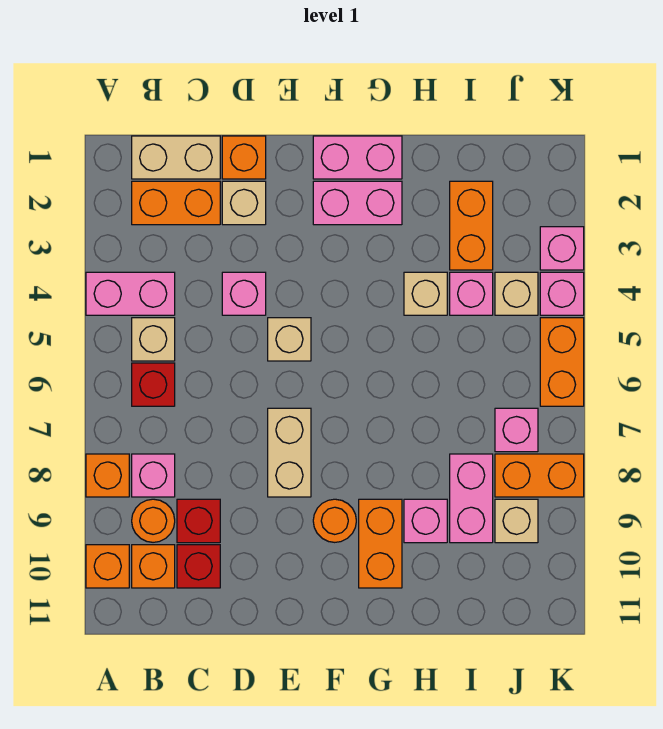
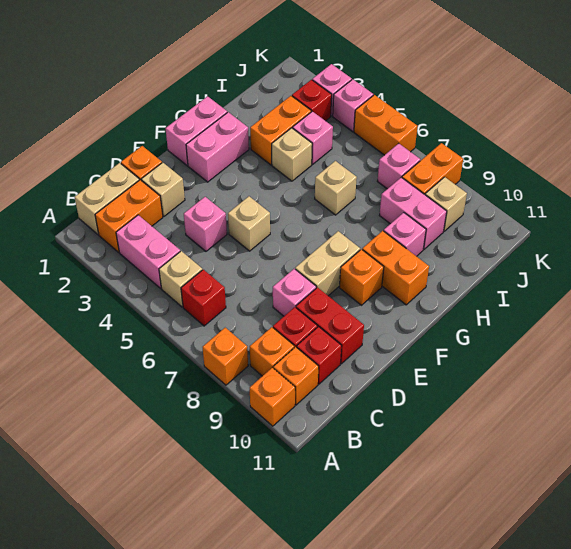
pink brick A4:B4 level 1 -> pink brick B3:B4 level 1
pink brick B8 level 1 -> pink brick D8 level 1
orange round brick B9 level 1 -> orange brick B9 level 1
none -> red brick D9:D10 level 1
tan brick E7:E8 level 1 -> tan brick E8:F8 level 1
orange round brick F9 level 1 -> orange brick F9 level 1
orange brick I2:I3 level 1 -> orange brick H3:I3 level 1
none -> red brick J3 level 1
tan brick J4 level 1 -> tan brick H6 level 1

